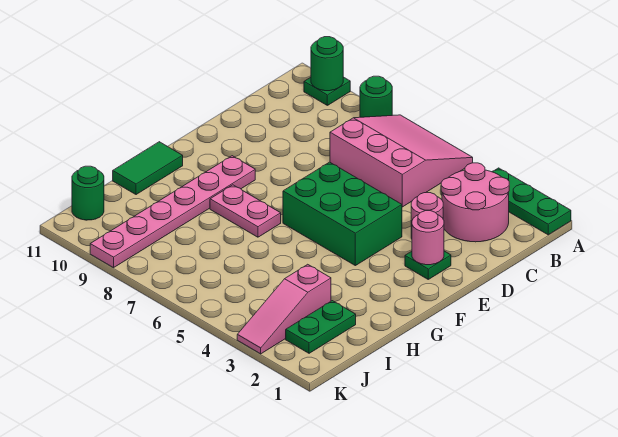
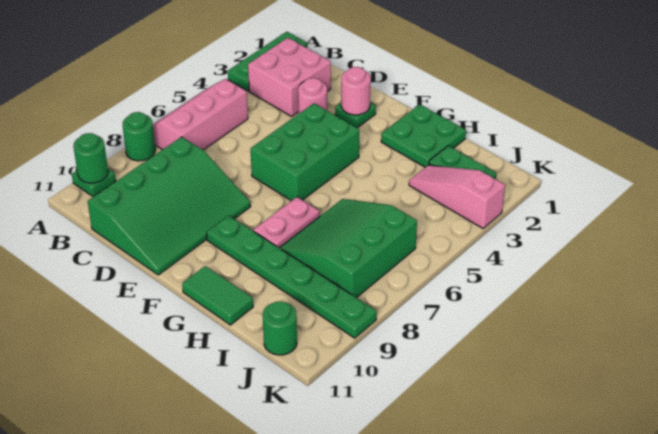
pink slope A5:C7 level 1 top C -> pink slope A5:B7 level 1 top B
pink round brick B2:C3 level 1 -> pink brick B2:C3 level 1
none -> green slope C8:E11 level 1 top C
pink plate F9:K9 level 1 -> green plate F9:K9 level 1
none -> green plate G1:H2 level 1
none -> green slope H6:J8 level 1 top J
pink slope I3:K3 level 1 top I -> pink slope I3:K3 level 1 top K

